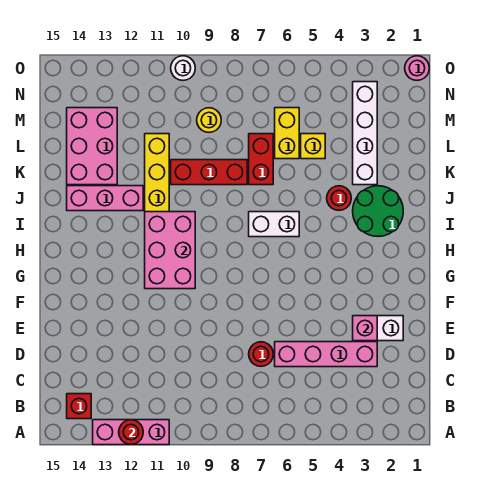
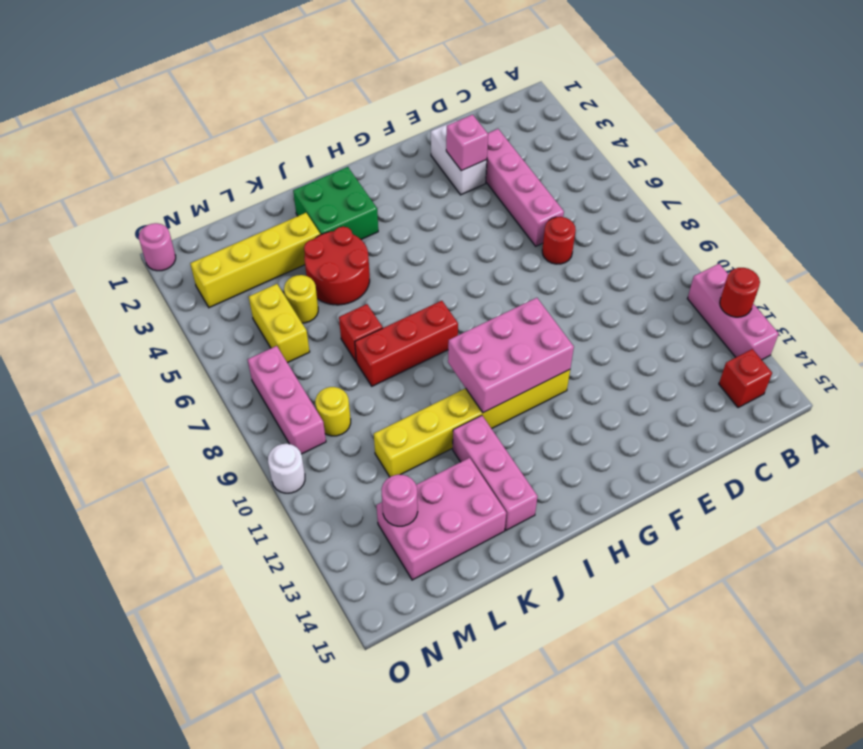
green round brick I2:J3 level 1 -> green brick I2:J3 level 1
white brick I6:I7 level 1 -> none
red round brick J4 level 1 -> red round brick J4:K5 level 1
white brick K3:N3 level 1 -> yellow brick K3:N3 level 1
red brick K7:L7 level 1 -> red brick K7 level 1
red brick K8:K10 level 1 -> red brick I8:K8 level 1
yellow brick L5 level 1 -> yellow round brick L5 level 1
yellow brick L6:M6 level 1 -> yellow brick M5:M6 level 1
none -> pink round brick M13 level 2
none -> pink brick N7:N9 level 1

